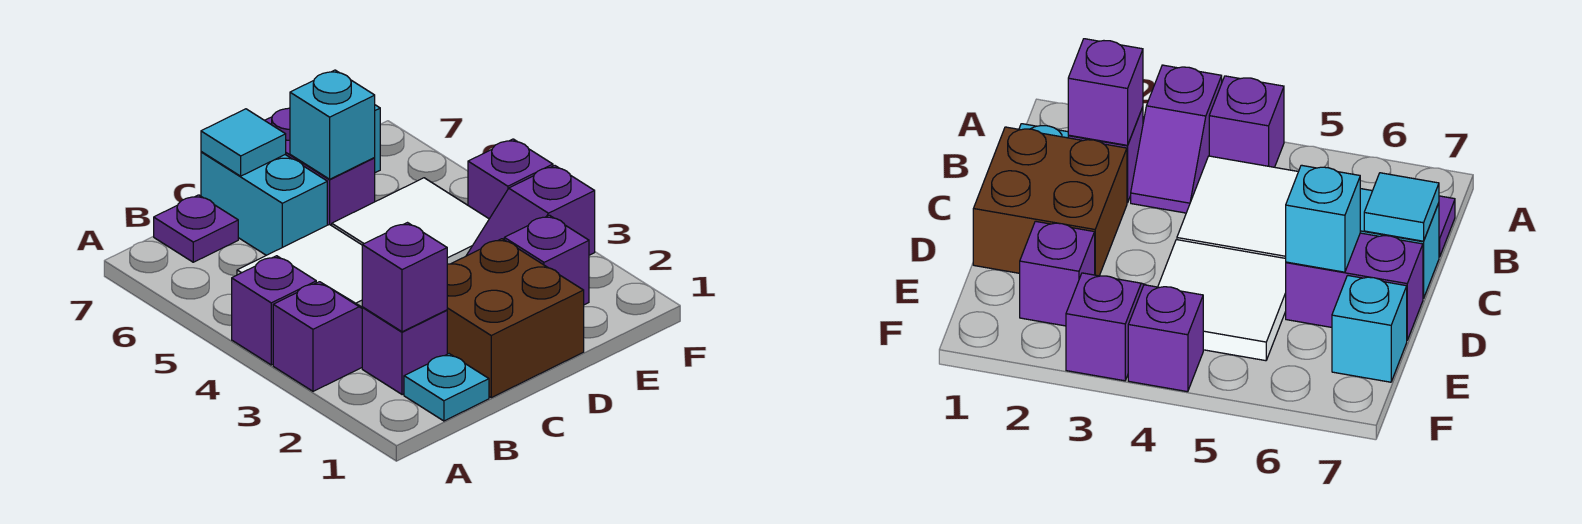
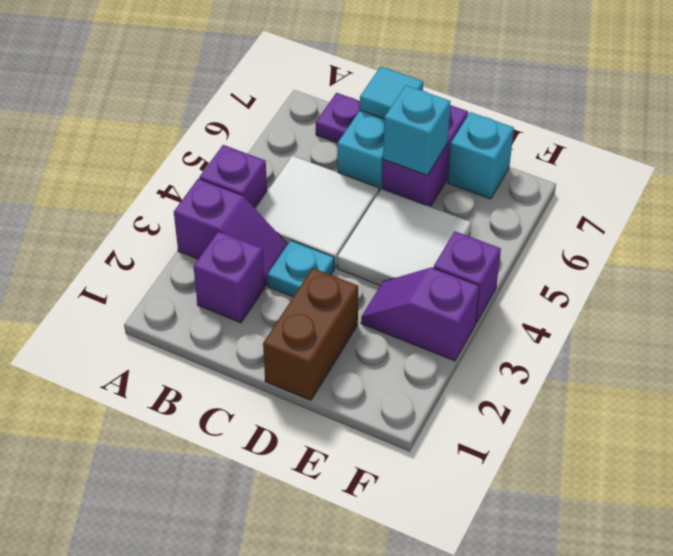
cyan plate B1 level 1 -> cyan plate C3 level 1
purple brick B2 level 2 -> none
brown brick C1:D2 level 1 -> brown brick D1:D2 level 1
purple brick E2 level 1 -> none

